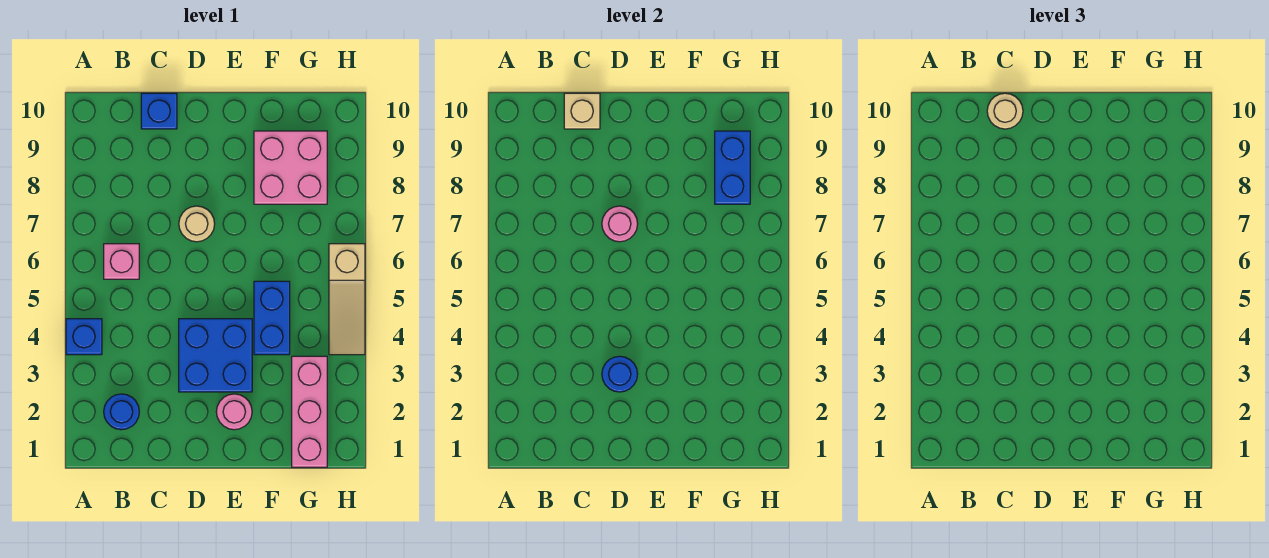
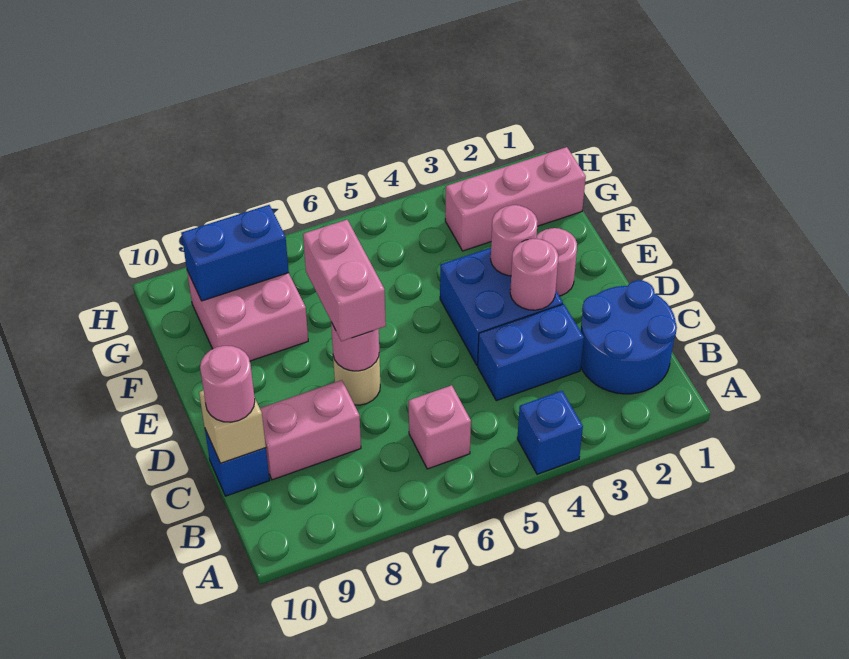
blue round brick B2 level 1 -> blue round brick B1:C2 level 1
none -> pink brick C8:C9 level 1
tan round brick C10 level 3 -> pink round brick C10 level 3
blue round brick D3 level 2 -> pink round brick D3 level 2
none -> pink brick D7:E7 level 3
none -> pink round brick E3 level 2
blue brick F4:F5 level 1 -> blue brick C3:C4 level 1
tan slope H4:H6 level 1 top 6 -> none

